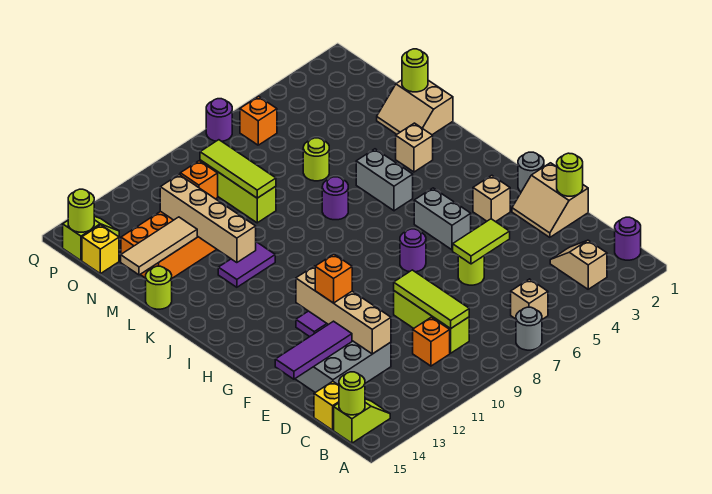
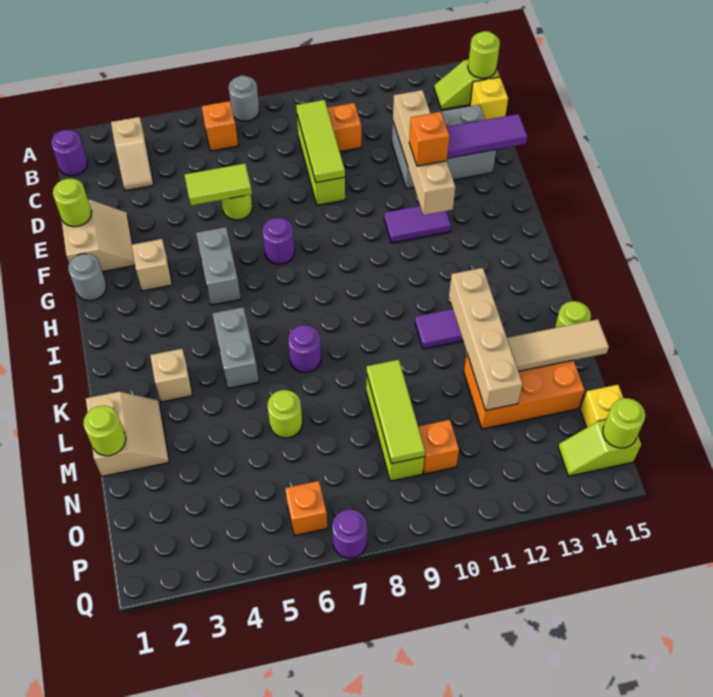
tan brick B6 level 1 -> orange brick B6 level 1

